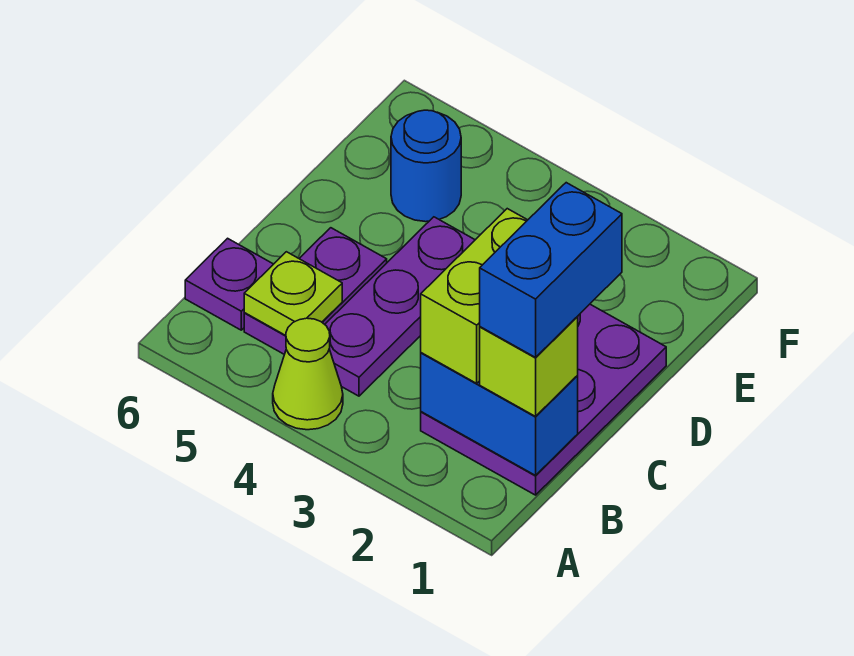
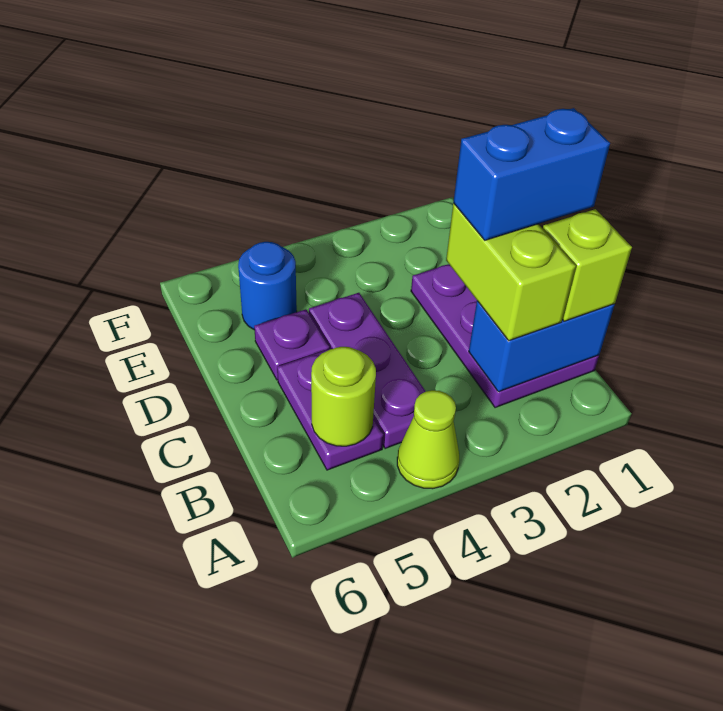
blue brick B1:C1 level 4 -> blue brick C1:C2 level 4
lime plate B5 level 2 -> lime round brick B5 level 2
purple plate B6 level 1 -> purple plate D5 level 1

